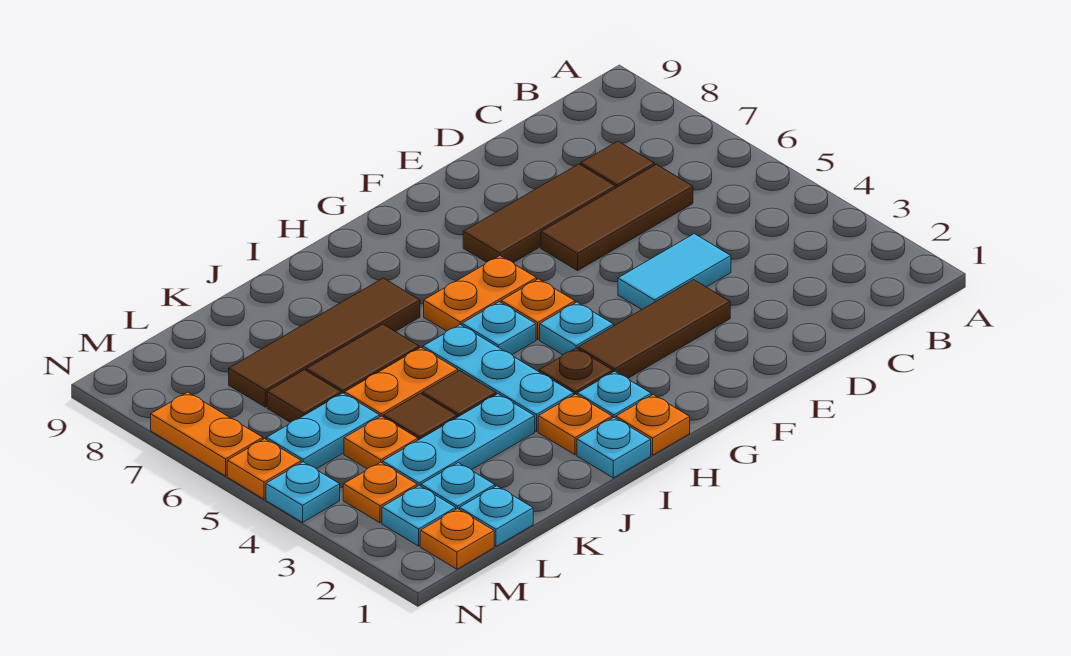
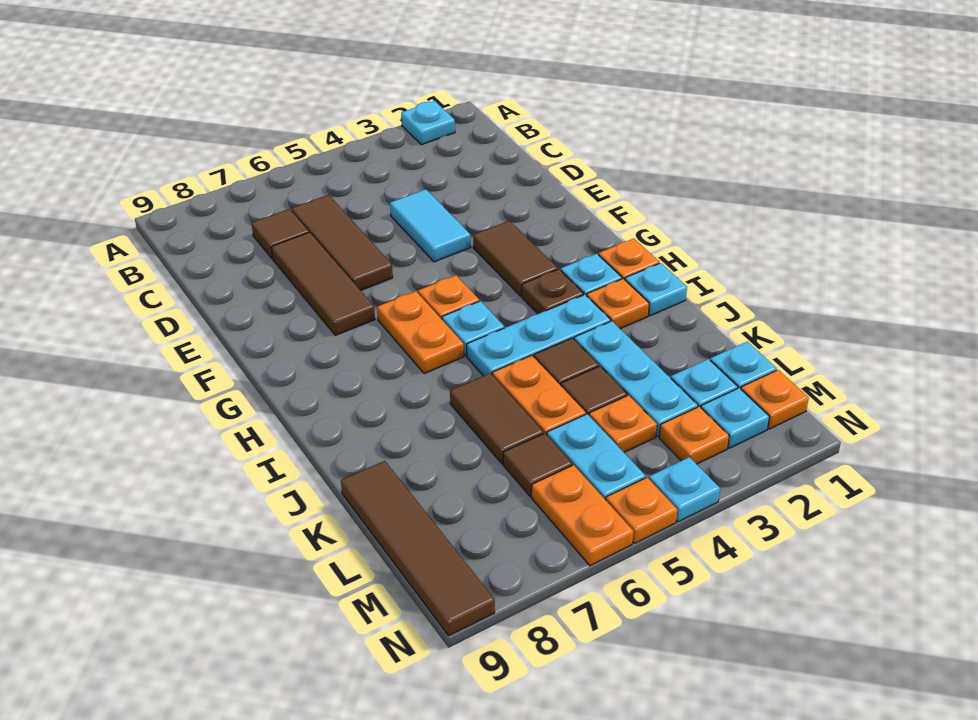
brown tile E3:G3 level 1 -> brown tile F3:G3 level 1
cyan plate G4 level 1 -> cyan plate A2 level 1
brown tile I7:L7 level 1 -> brown tile K9:N9 level 1
orange plate N6:N7 level 1 -> orange plate M6:N6 level 1

